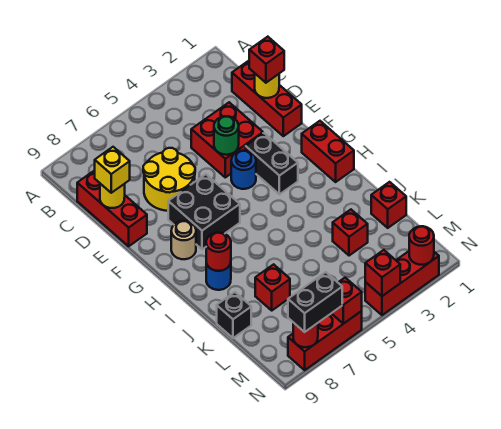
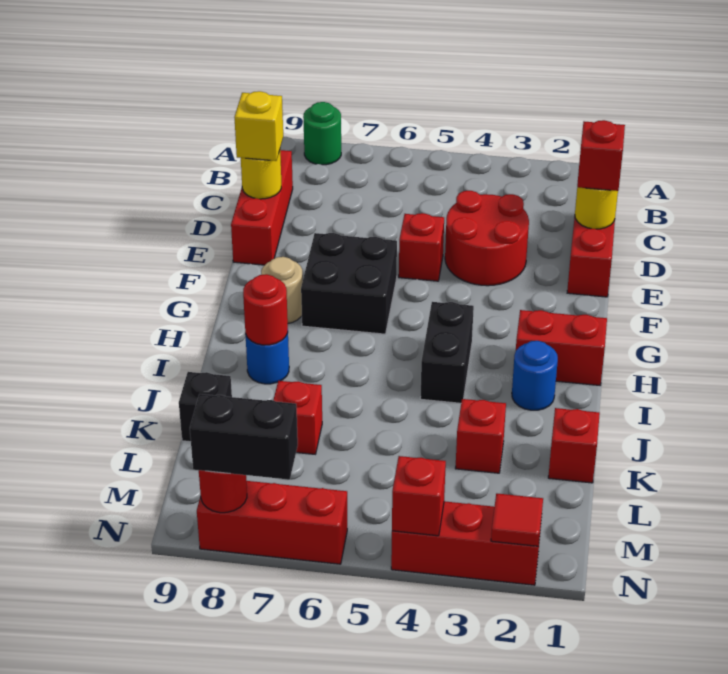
red brick D3:E4 level 1 -> red round brick D3:E4 level 1
yellow round brick D6:E7 level 1 -> none
green round brick E4 level 2 -> green round brick A8 level 1
black brick F3:G3 level 1 -> black brick H4:I4 level 1
blue round brick F4 level 1 -> blue round brick I2 level 1
red brick G1:H1 level 1 -> red brick H1:H2 level 1
red round brick N2 level 2 -> red tile N2 level 2
red brick N6 level 2 -> red brick E5 level 1

